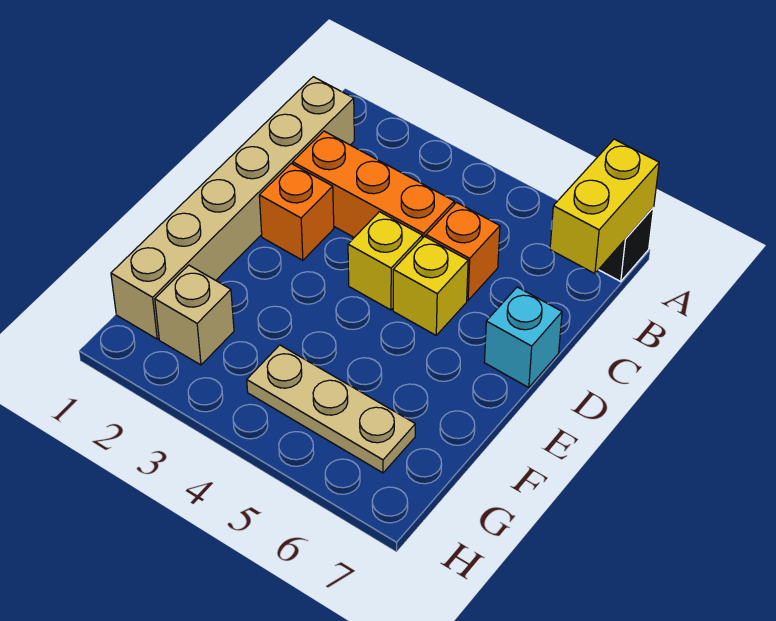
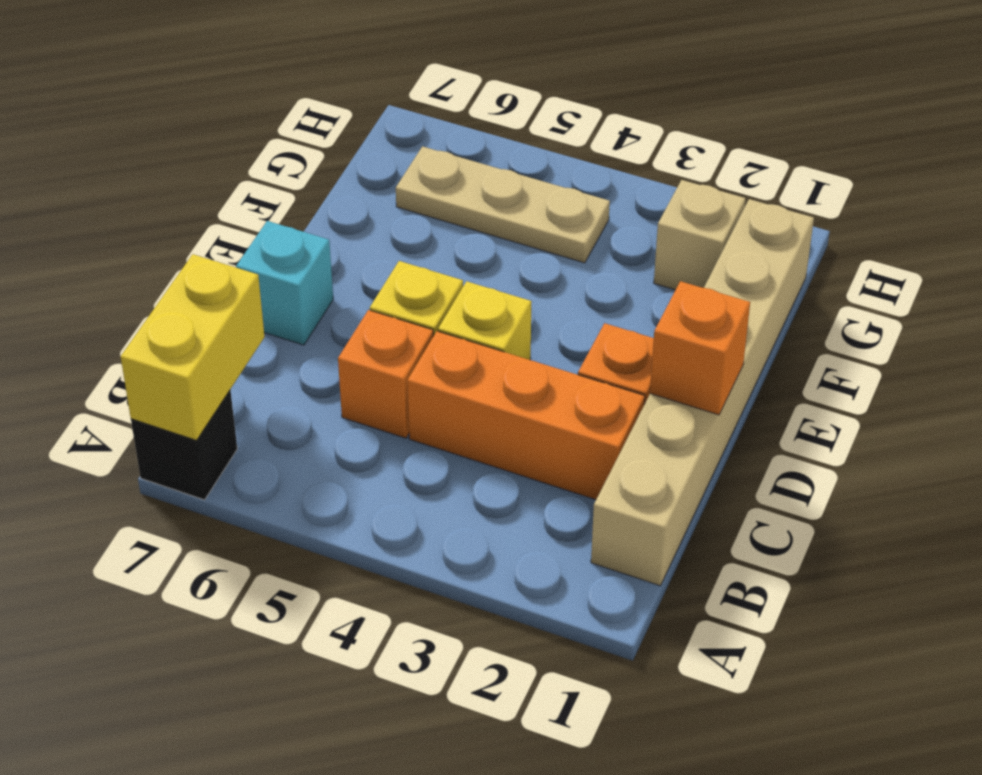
none -> orange brick D1 level 2

